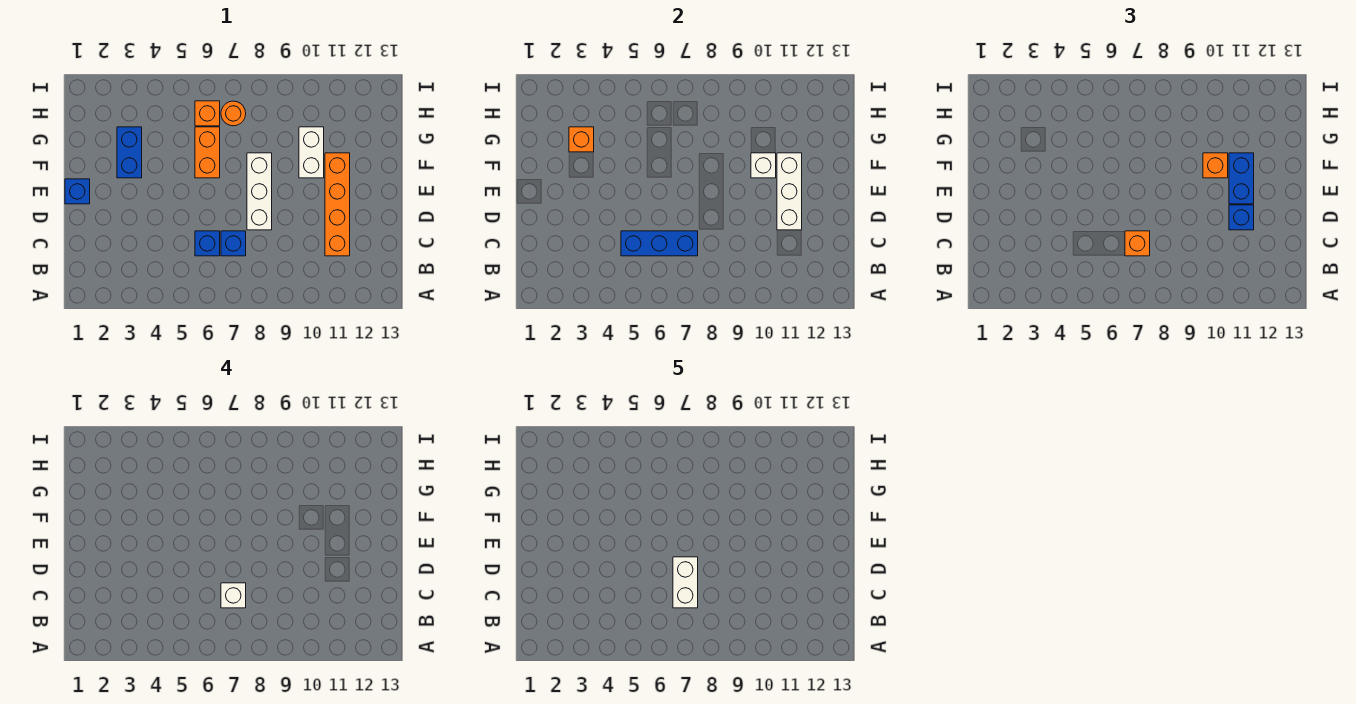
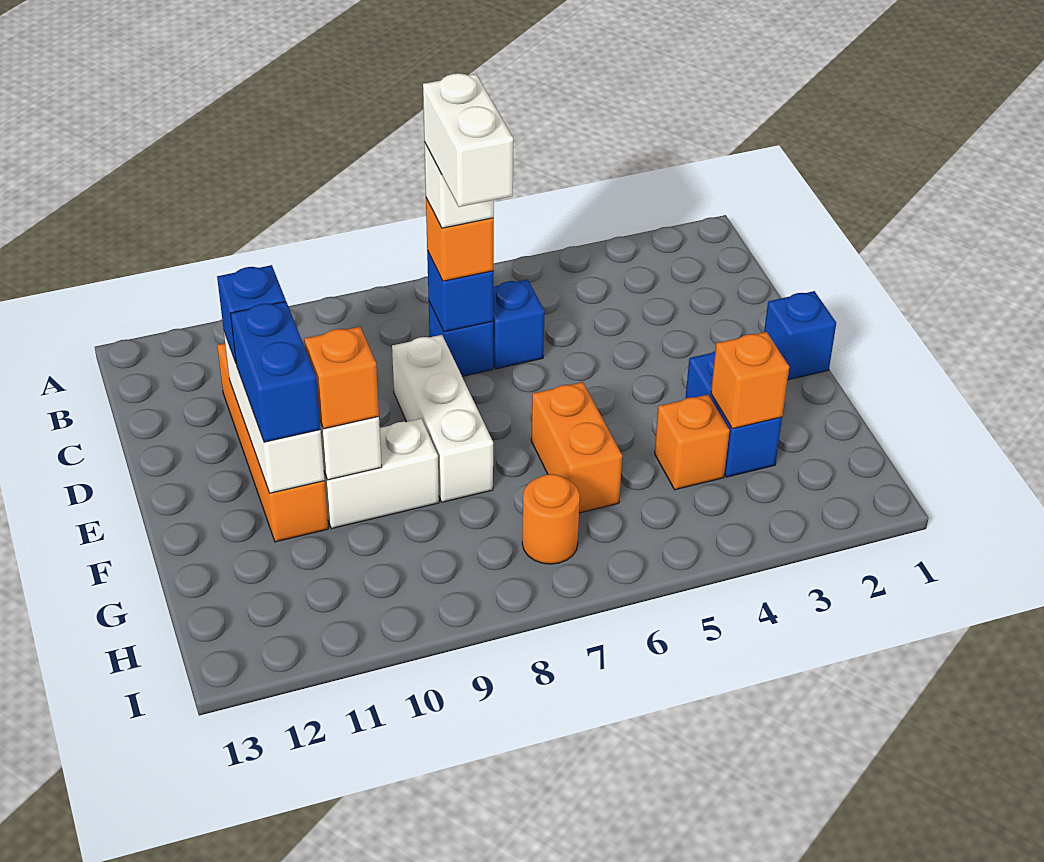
blue brick C5:C7 level 2 -> blue brick C7 level 2
white brick F10:G10 level 1 -> white brick F9:F10 level 1
orange brick H6 level 1 -> orange brick G4 level 1

